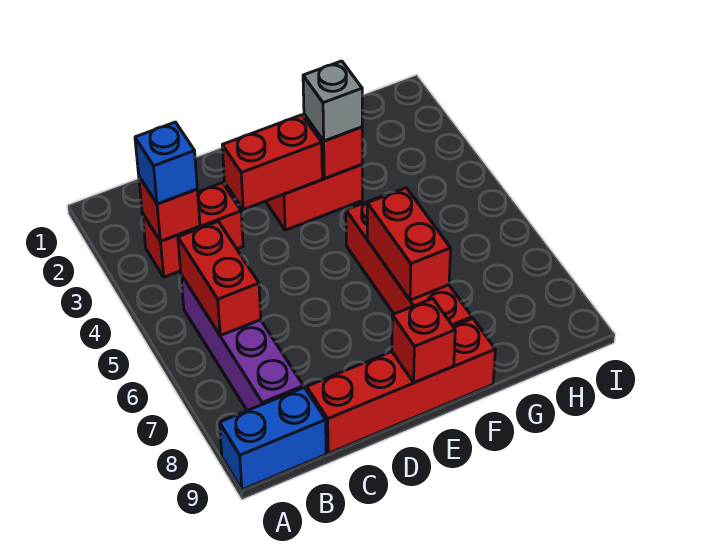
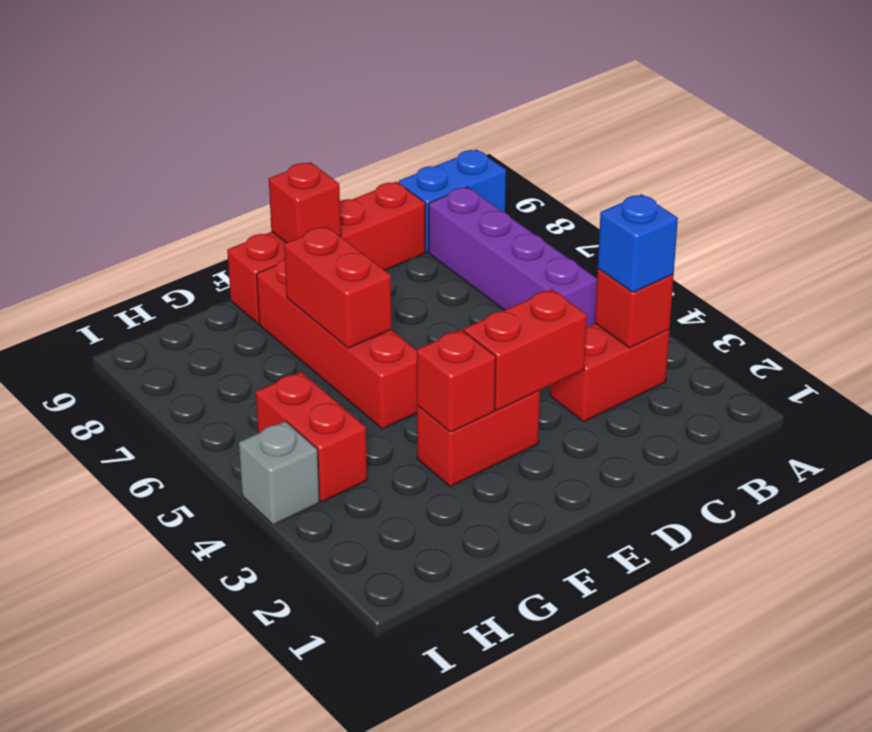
red brick B5:B6 level 2 -> red brick H4:H5 level 1
grey brick F3 level 3 -> grey brick I4 level 1

